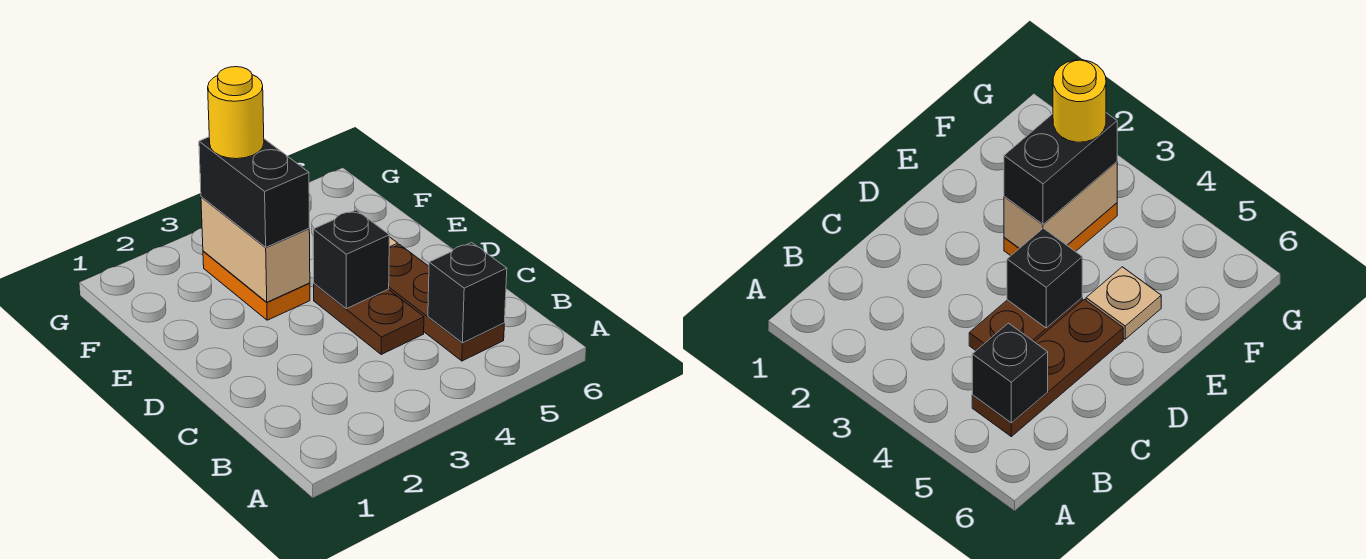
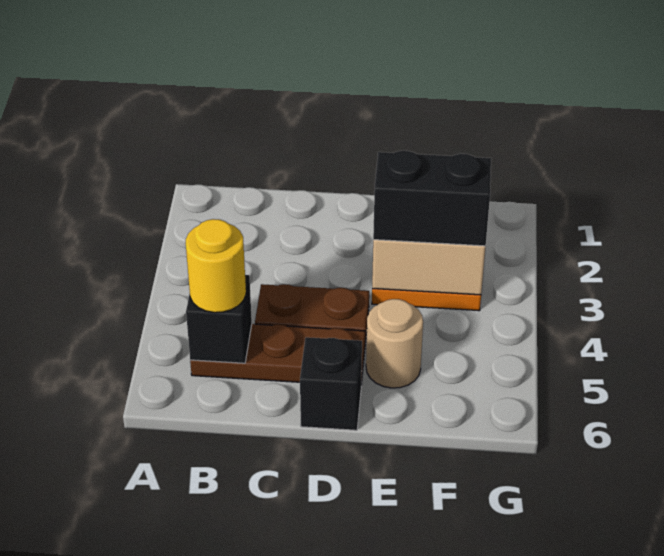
black brick D4 level 2 -> black brick D6 level 1
tan plate E5 level 1 -> tan round brick E5 level 1
yellow round brick F3 level 4 -> yellow round brick B5 level 3

